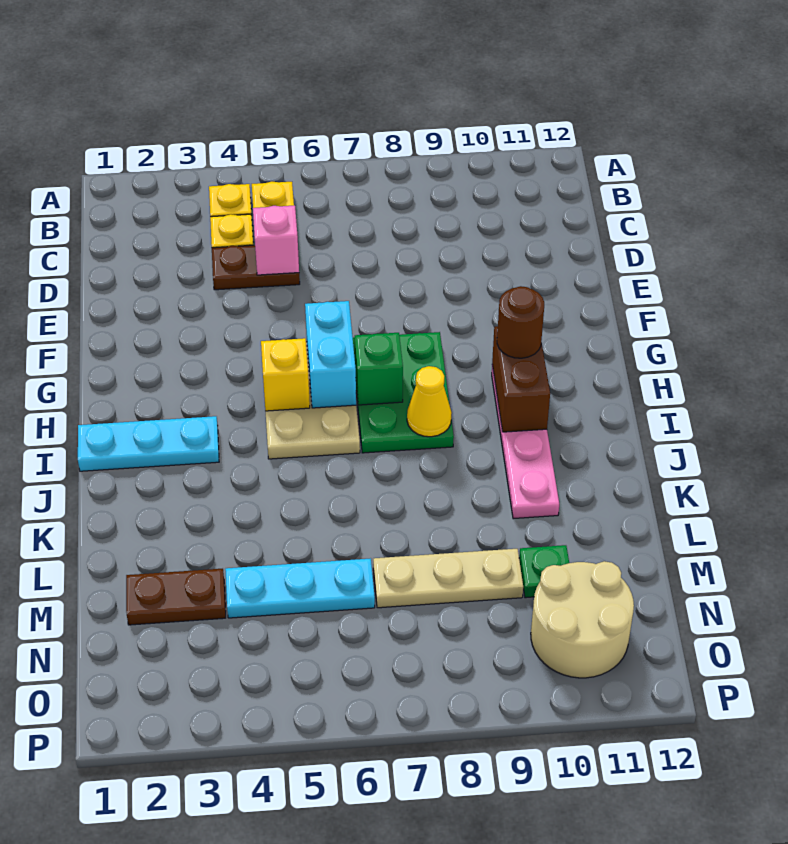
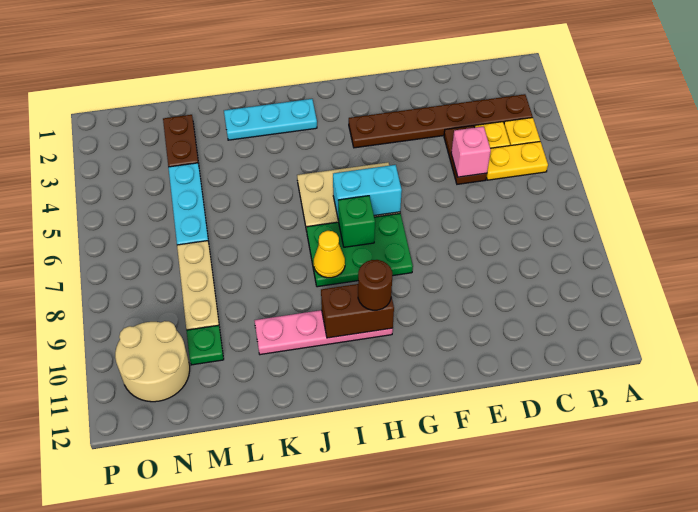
none -> brown plate B3:G3 level 1
yellow brick H5 level 2 -> none
cyan plate I1:I3 level 1 -> cyan plate I2:K2 level 1

